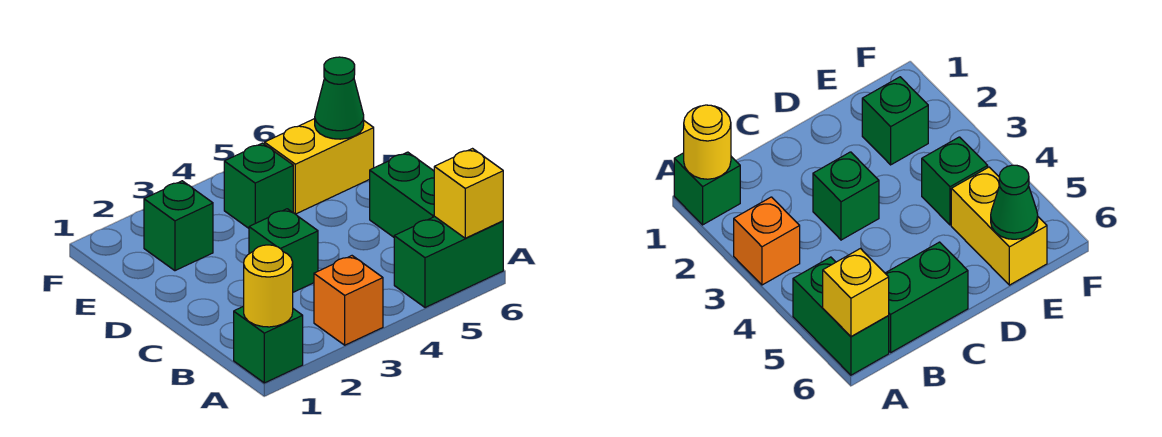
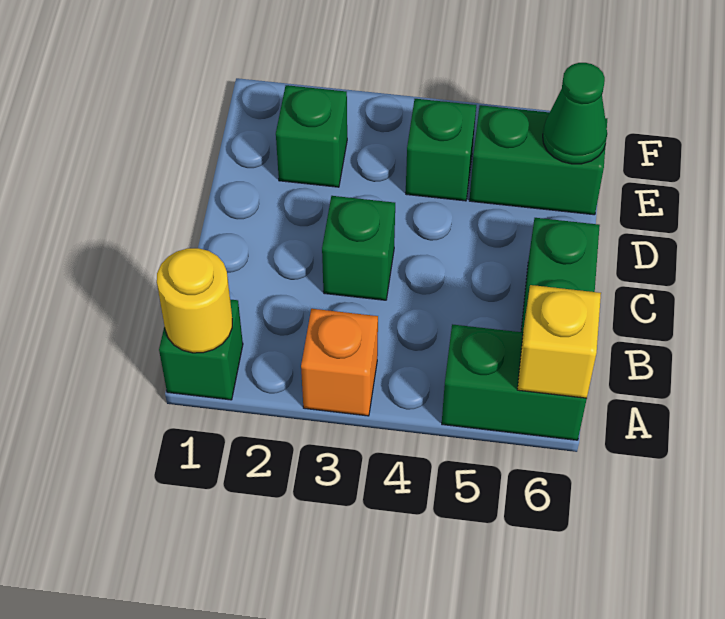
yellow brick E5:E6 level 1 -> green brick E5:E6 level 1

